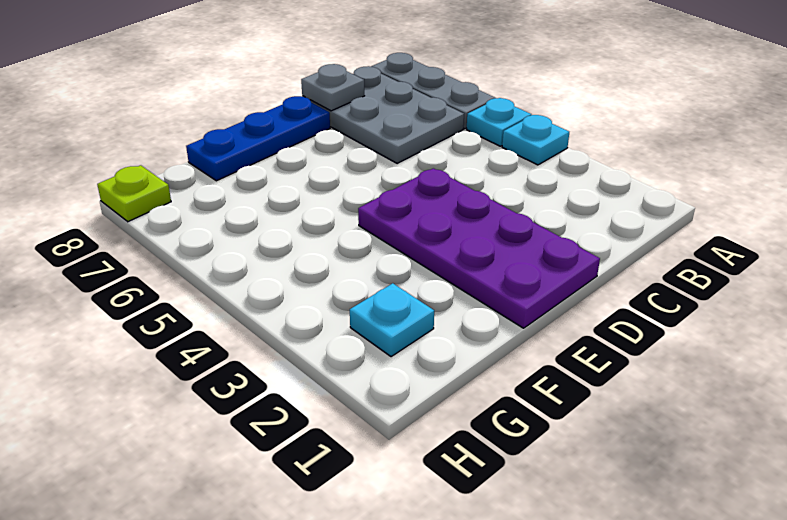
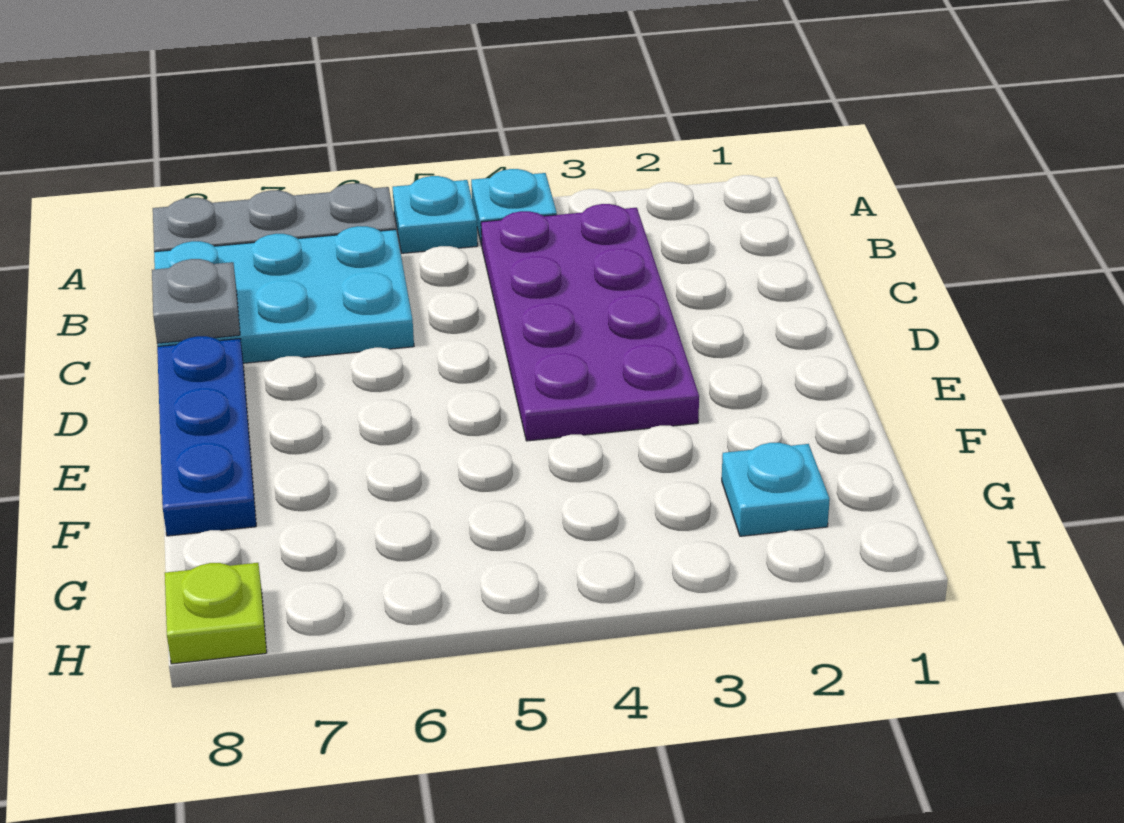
grey plate B6:C8 level 1 -> cyan plate B6:C8 level 1
purple plate D1:E4 level 1 -> purple plate B3:E4 level 1

